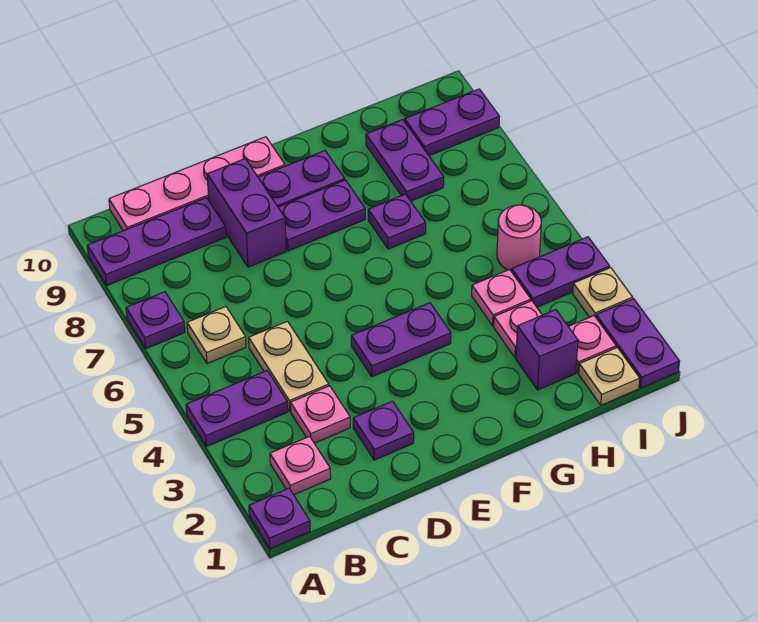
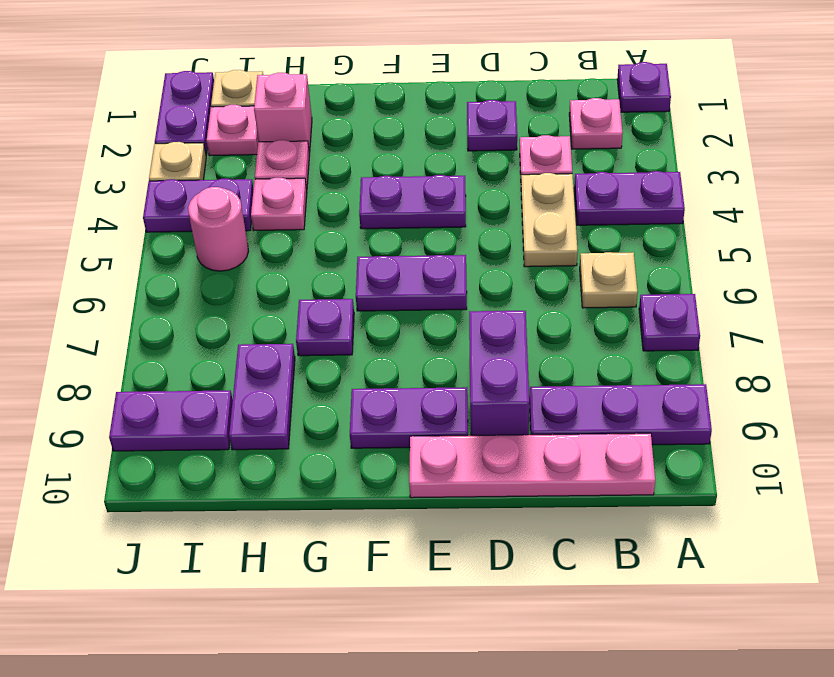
purple plate E8:F8 level 1 -> purple plate E6:F6 level 1
purple brick H2 level 1 -> pink brick H2 level 1

